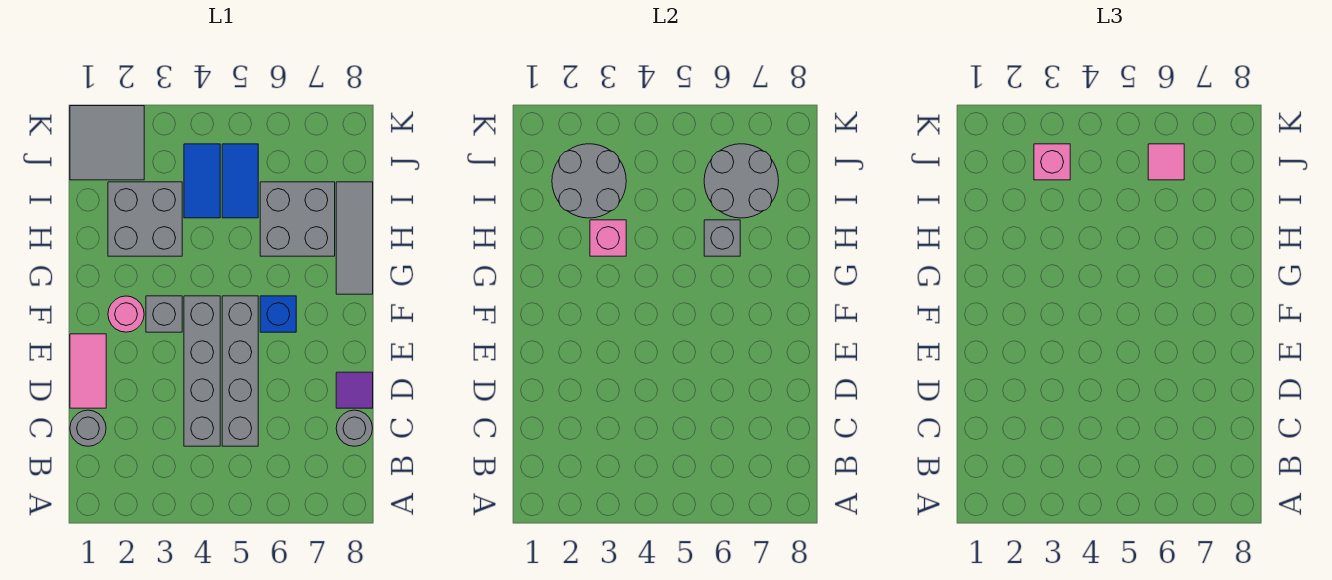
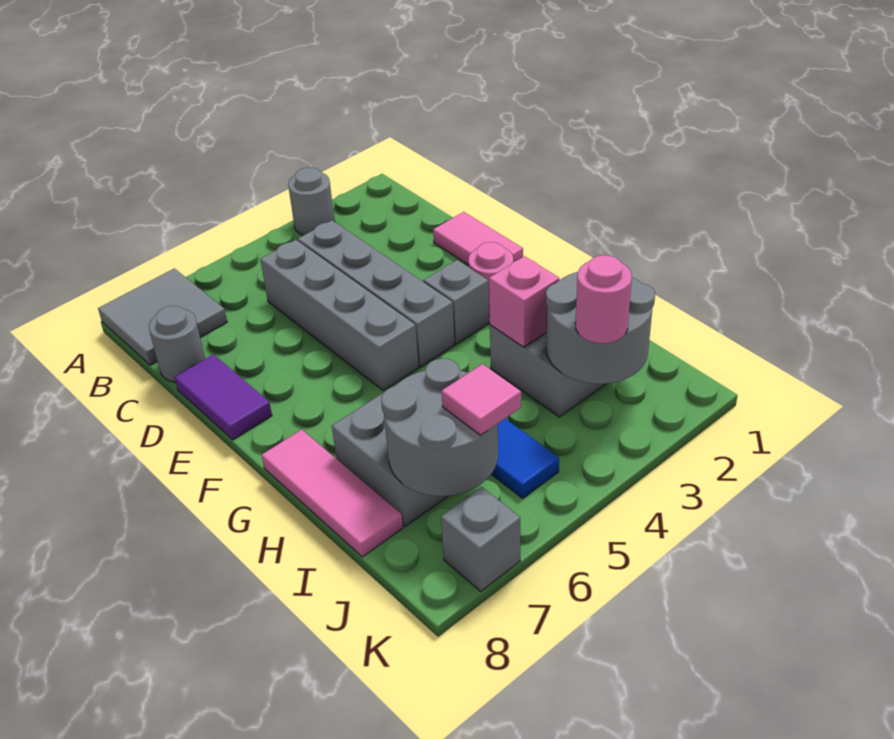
grey round brick C1 level 1 -> grey round brick A3 level 1
purple tile D8 level 1 -> purple tile D8:E8 level 1
blue brick F6 level 1 -> none
grey tile G8:I8 level 1 -> pink tile G8:I8 level 1
grey brick H6 level 2 -> grey brick K7 level 1
blue tile I4:J4 level 1 -> none
grey tile J1:K2 level 1 -> grey tile A7:B8 level 1
pink brick J3 level 3 -> pink round brick J3 level 3

